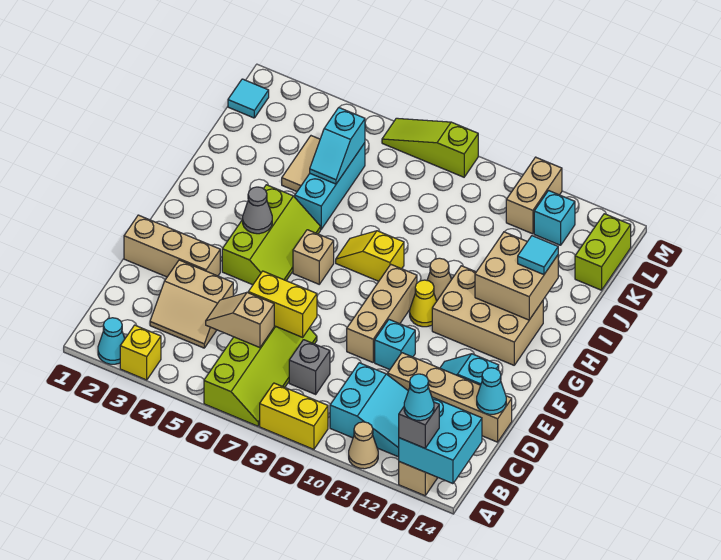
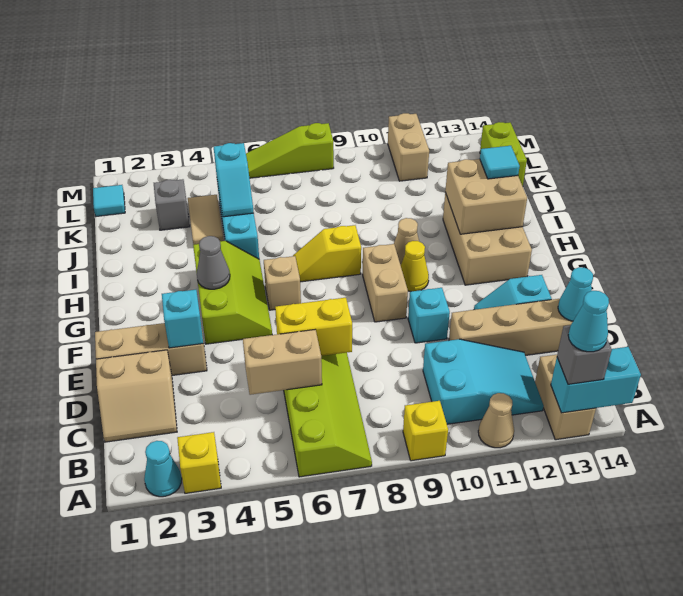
yellow brick A8:A9 level 1 -> yellow brick A9 level 1
cyan brick A13:B14 level 2 -> cyan brick A13:A14 level 2
tan slope C3:D4 level 1 top D -> tan slope C1:D2 level 1 top D
tan slope C5:C6 level 2 top 6 -> tan brick C5:C6 level 2
grey brick C8 level 1 -> grey brick K3 level 1
tan brick E9:G9 level 1 -> tan brick F9:G9 level 1
tan brick G11:H13 level 1 -> tan brick G12:I13 level 1
cyan brick L12 level 1 -> cyan brick E3 level 2

